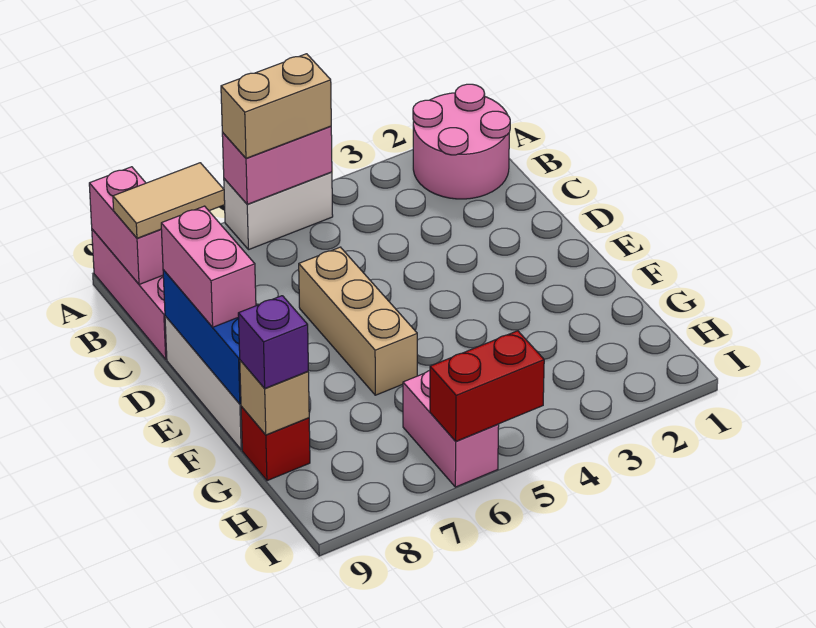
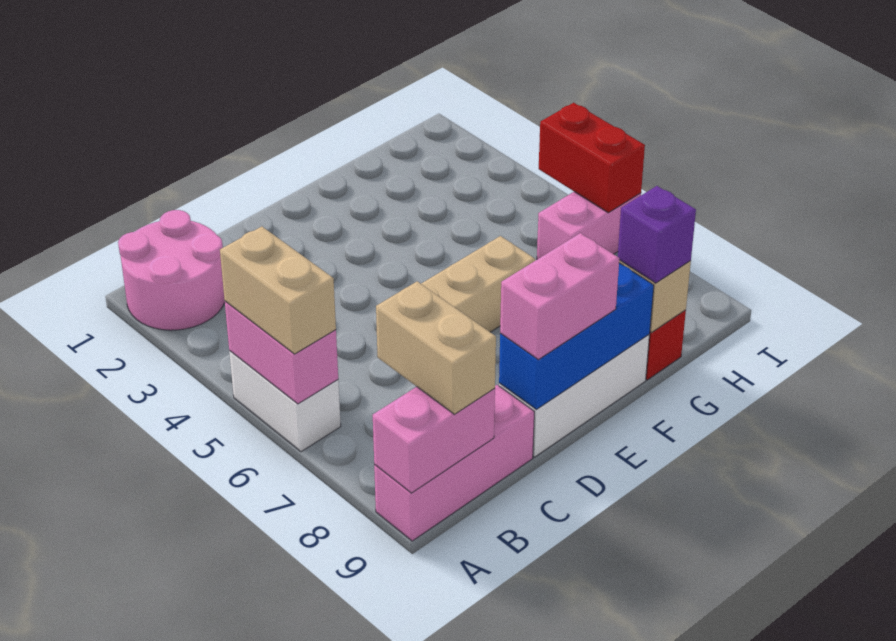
tan tile B8:B9 level 3 -> tan brick B8:B9 level 3

